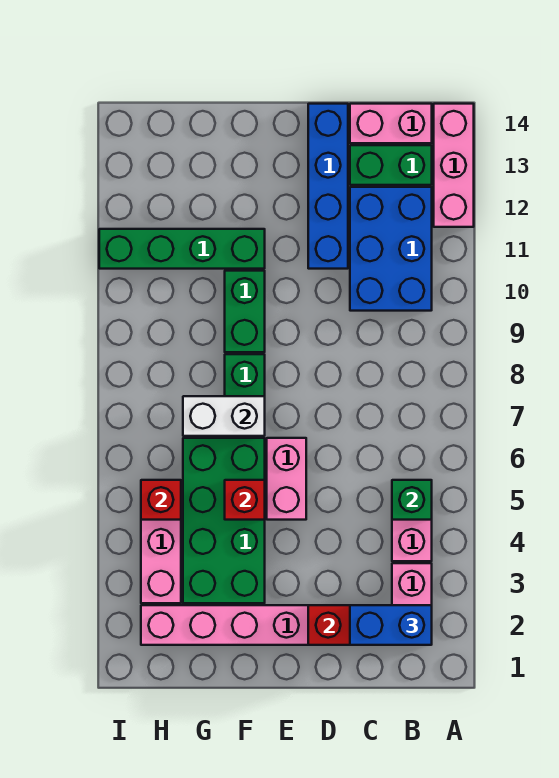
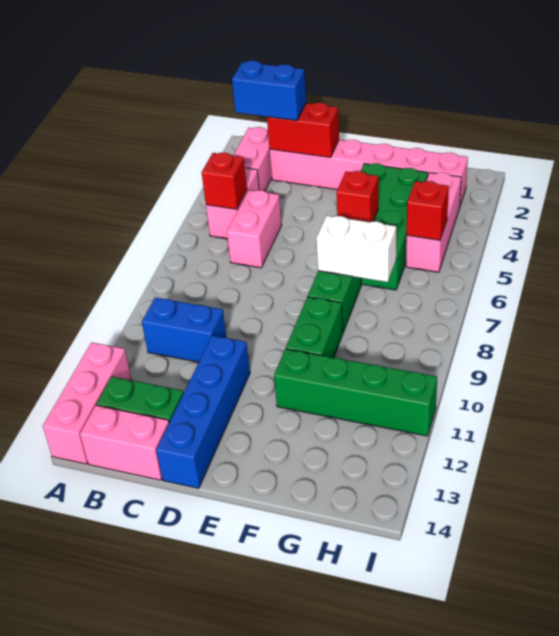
green brick B5 level 2 -> red brick B5 level 2
blue brick B10:C12 level 1 -> blue brick B10:C10 level 1
pink brick E5:E6 level 1 -> pink brick C5:C6 level 1

